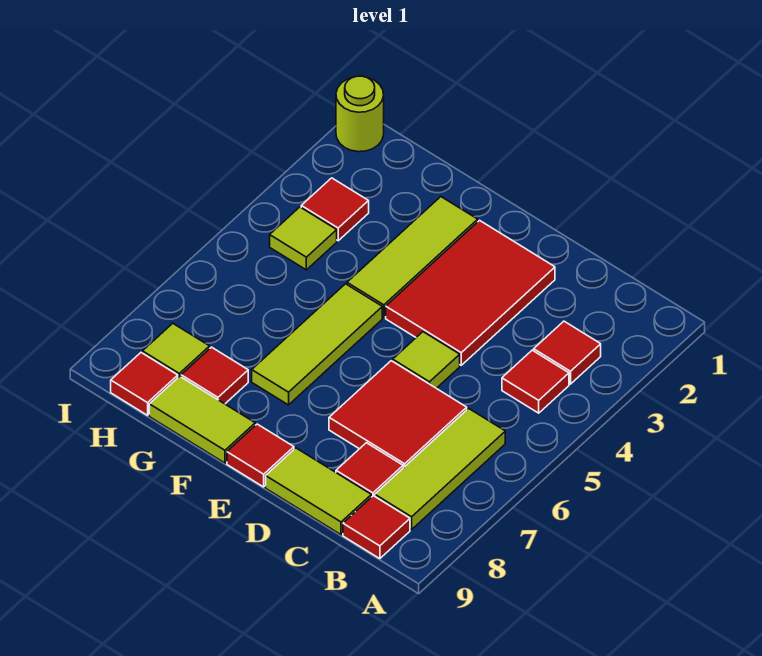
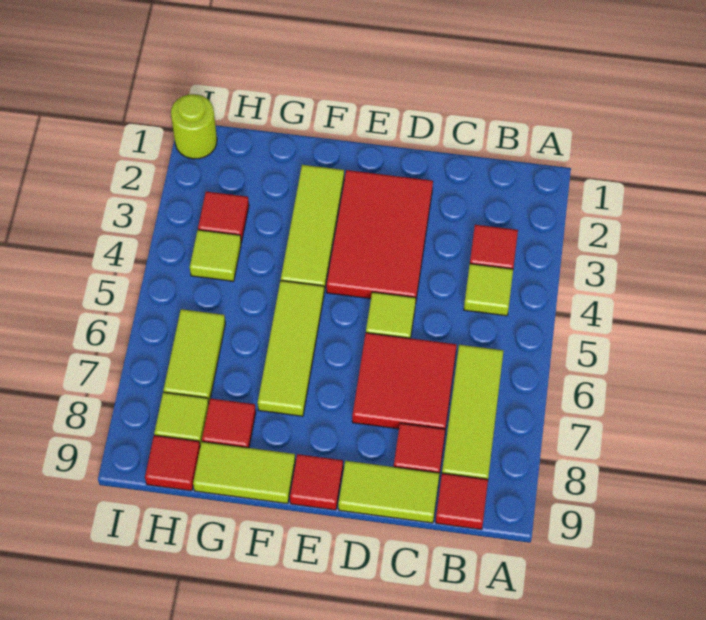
red tile B4 level 1 -> lime tile B4 level 1
none -> lime tile H6:H7 level 1

